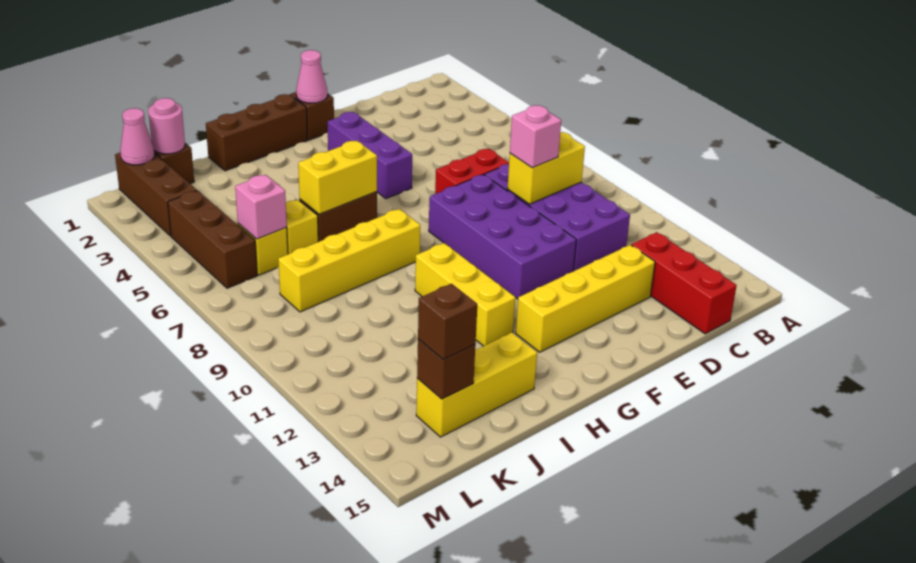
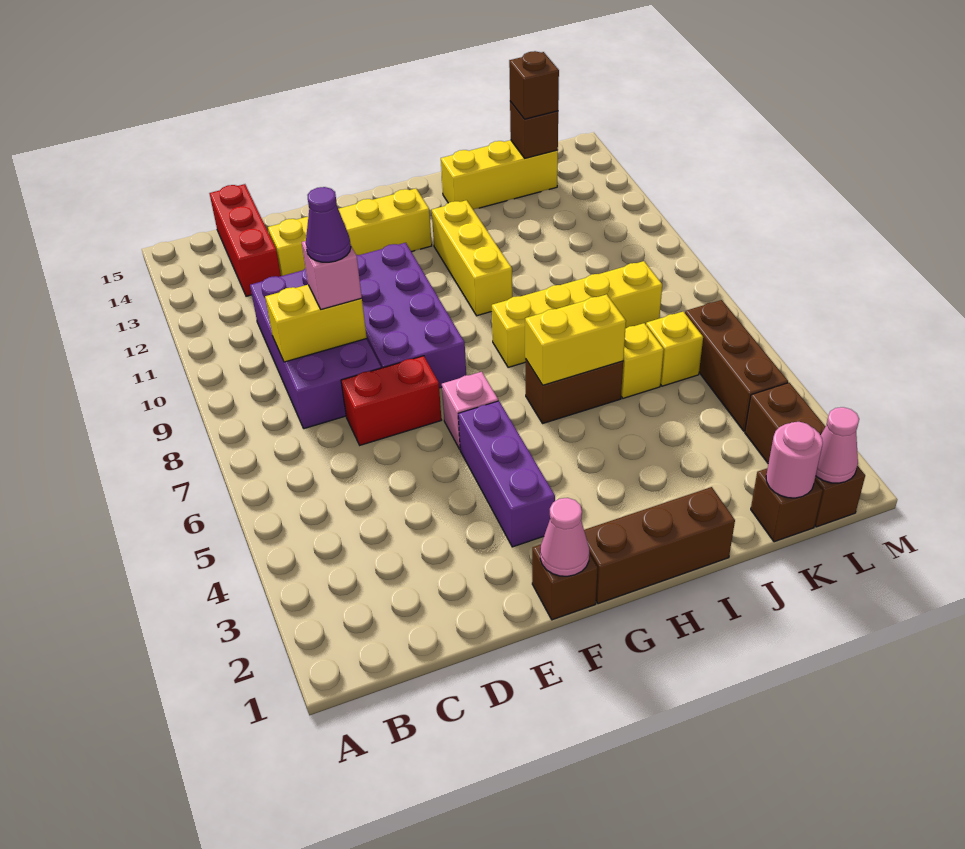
none -> purple cone D9 level 4
pink brick K6 level 2 -> pink brick F6 level 1

